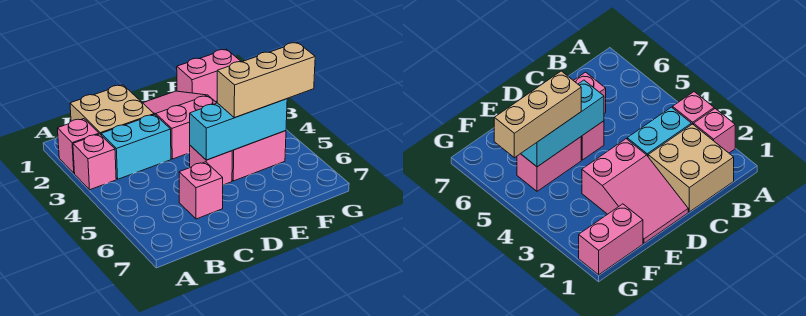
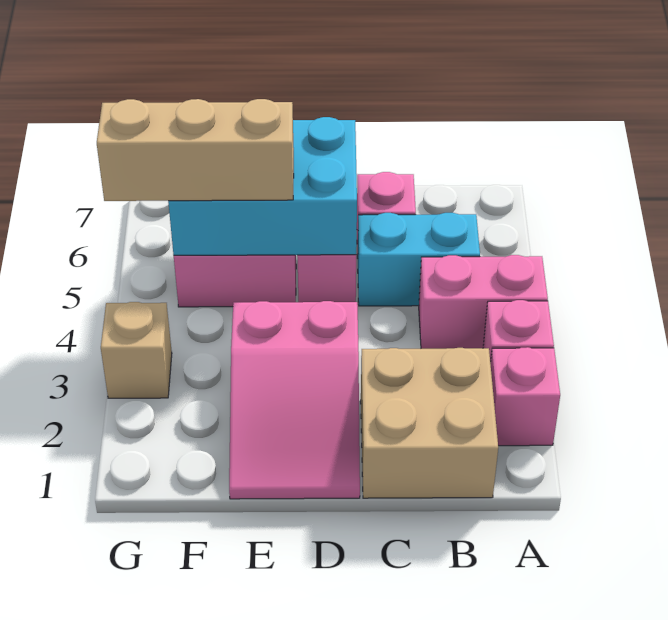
cyan brick B3:C3 level 1 -> cyan brick B5:C5 level 1
cyan brick D5:F5 level 2 -> cyan brick D5:F6 level 2
pink brick F1:G1 level 1 -> pink brick A4:B4 level 1
none -> tan brick G3 level 1

